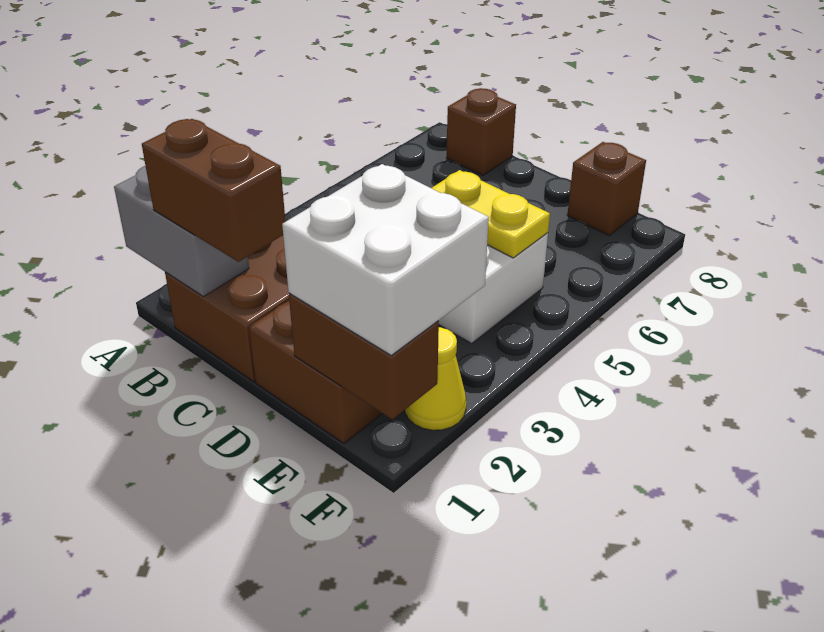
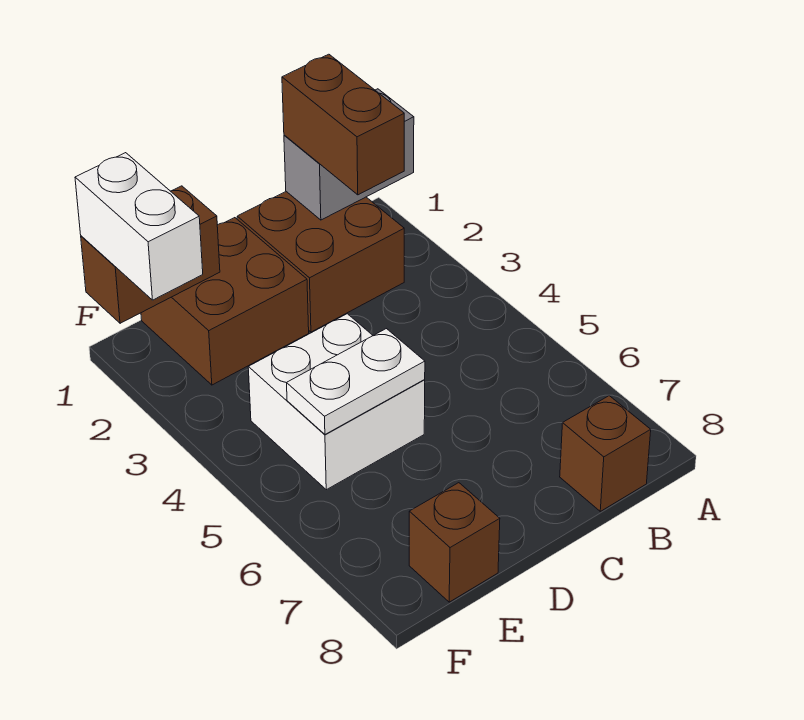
brown brick B1:C1 level 3 -> brown brick B1:B2 level 3
yellow plate D5:E5 level 2 -> white plate D5:E5 level 2
white brick E1:F2 level 3 -> white brick F1:F2 level 3
yellow cone F2 level 1 -> none

